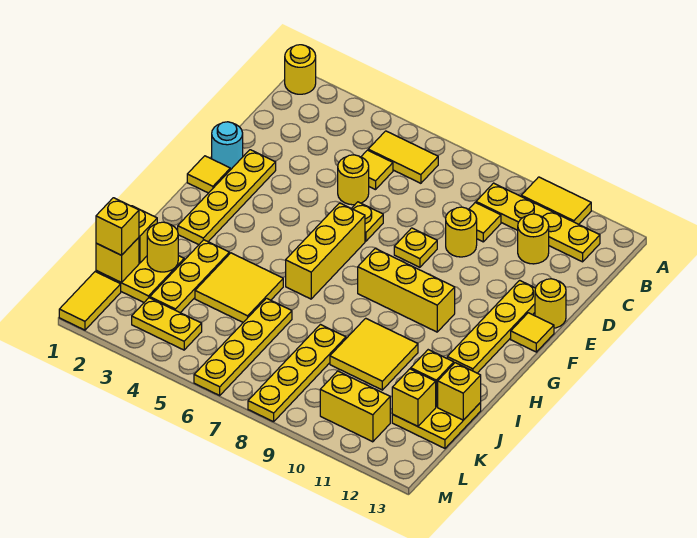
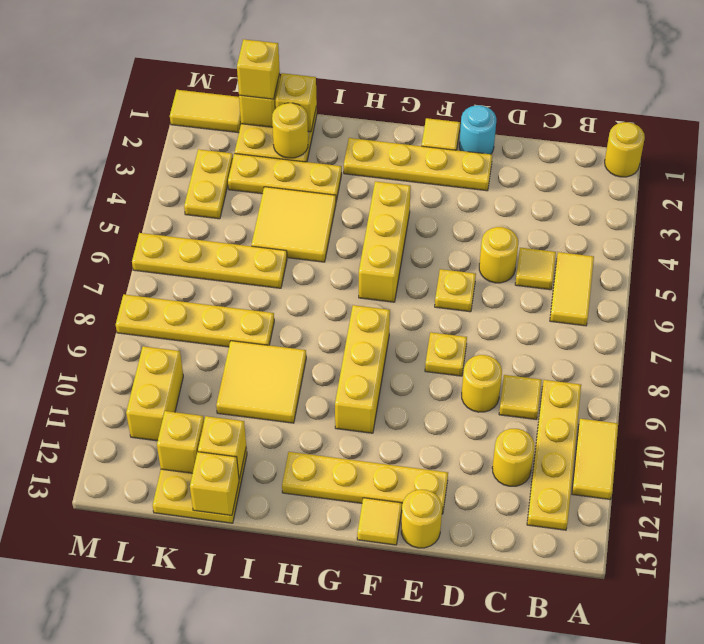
yellow brick F6:H6 level 1 -> yellow brick G4:G6 level 1

